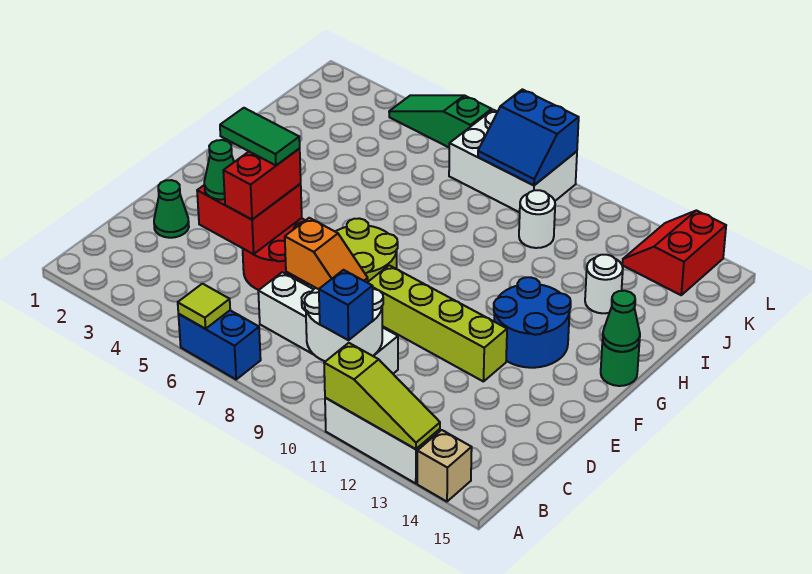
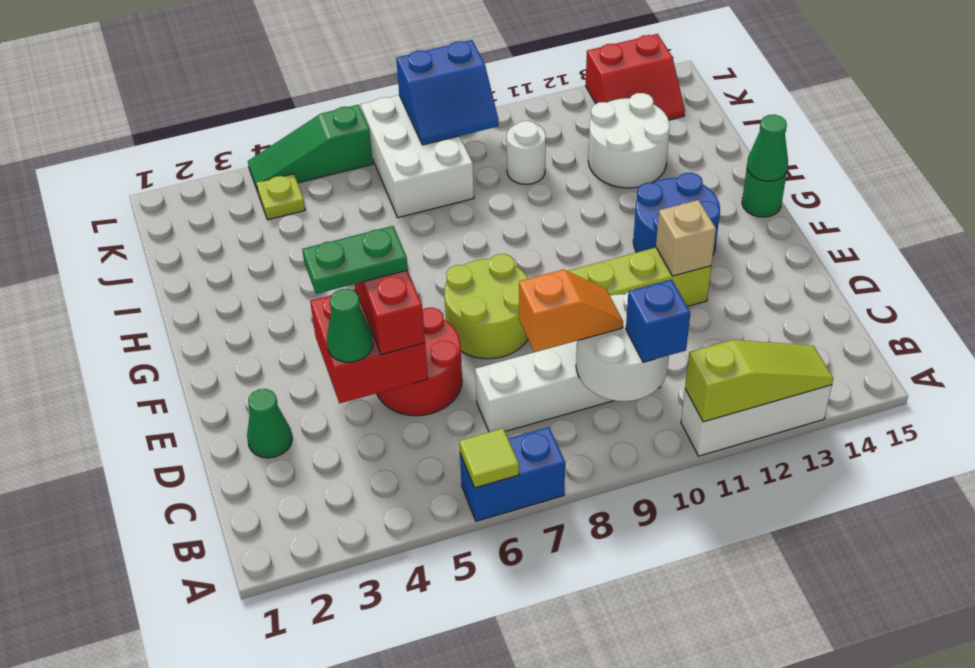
tan brick A14 level 1 -> tan brick E12 level 2
green tile E4:E5 level 4 -> green plate E4:E5 level 4
white round brick I13 level 1 -> white round brick I12:J13 level 1
none -> lime plate K4 level 1
white brick K7:L9 level 1 -> white brick J7:L8 level 1
red slope K13:L14 level 1 top 14 -> red slope K13:L14 level 1 top L

